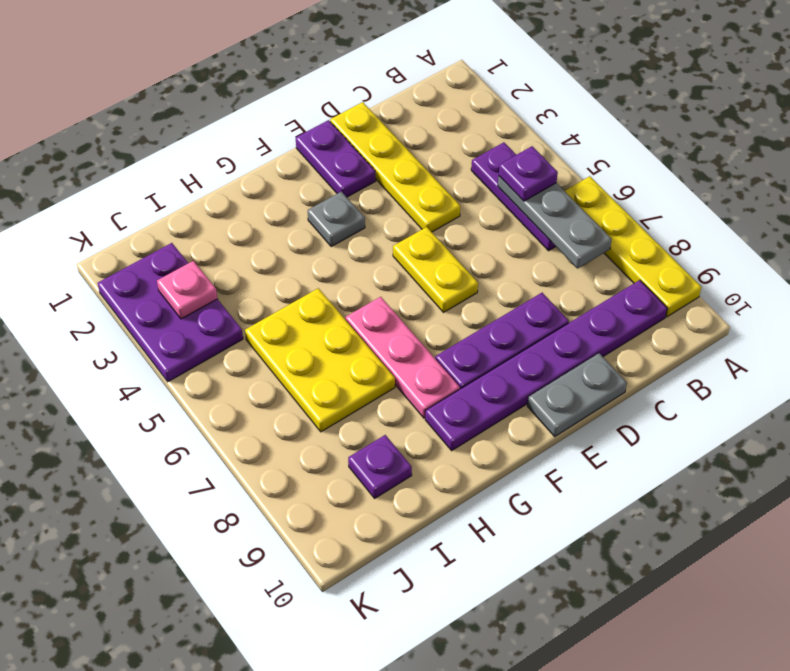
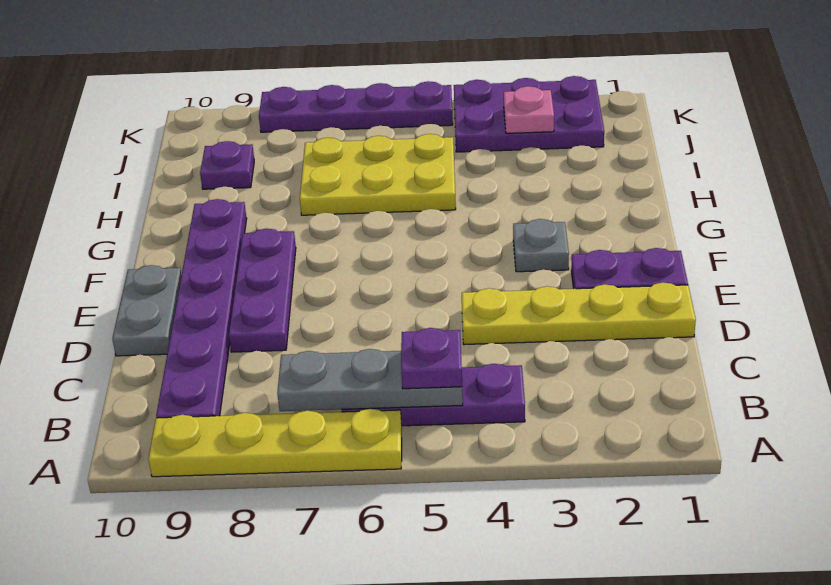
yellow plate E5:E6 level 1 -> none
pink plate G6:G8 level 1 -> none
none -> purple plate K5:K8 level 1

